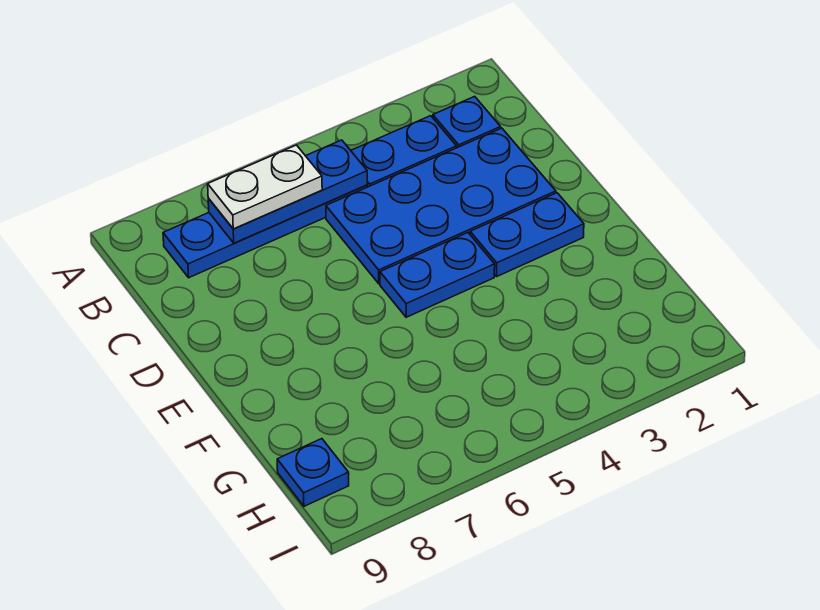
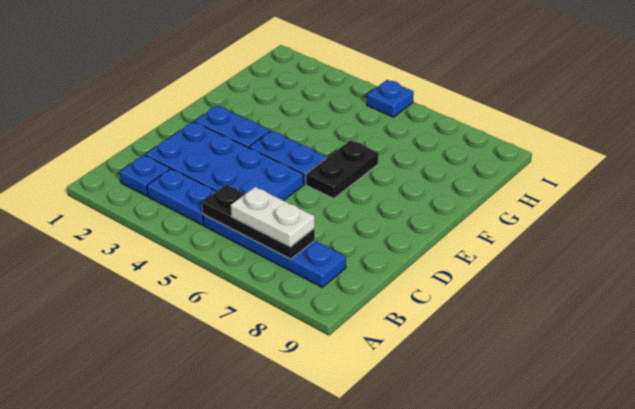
blue plate B5:B7 level 2 -> black plate B5:B7 level 2
none -> black plate E6:F6 level 1
blue plate H9 level 1 -> blue plate I5 level 1

